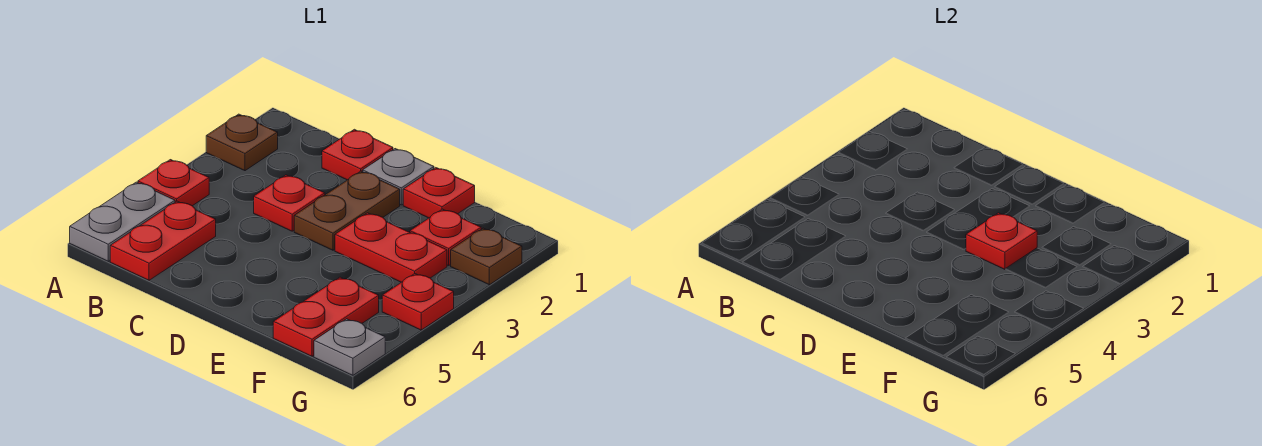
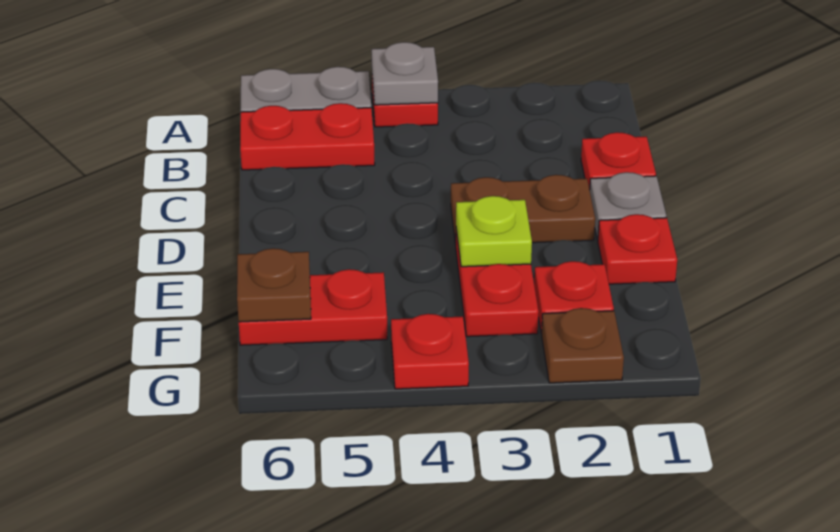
brown plate A2 level 1 -> brown plate F6 level 2
red plate C3 level 1 -> none
red plate E3 level 2 -> lime plate E3 level 2
grey plate G6 level 1 -> grey plate A4 level 2

